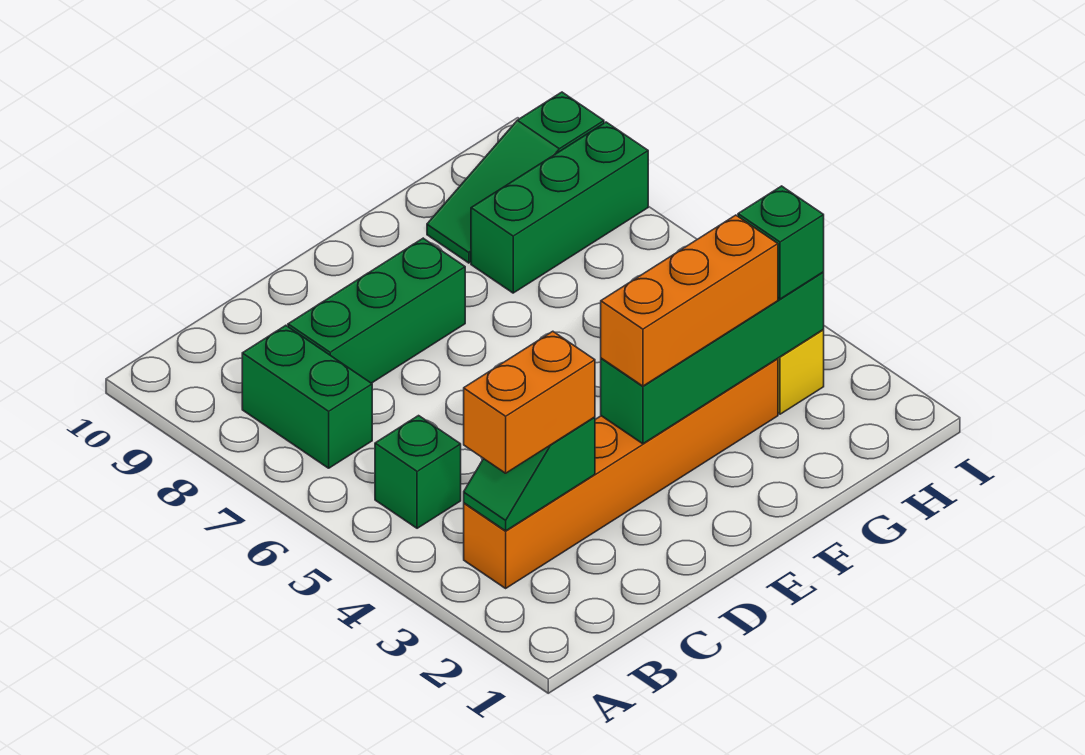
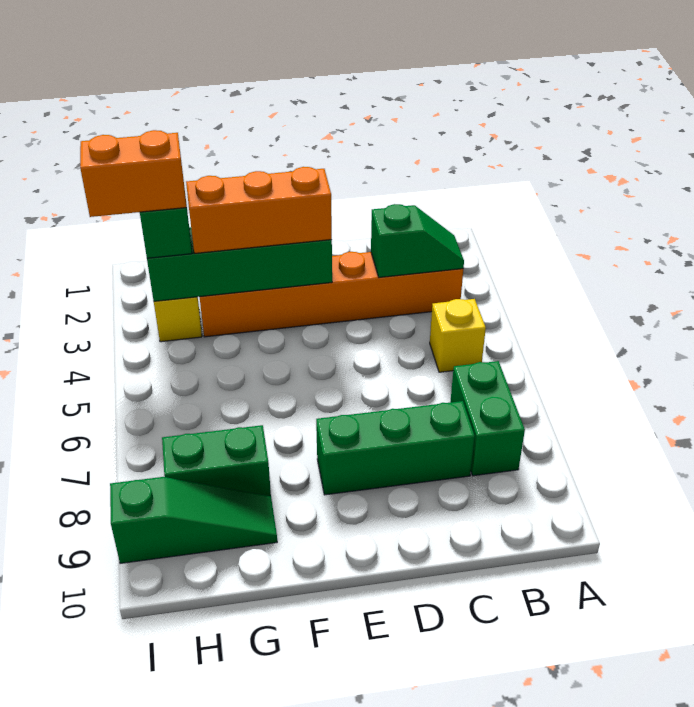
orange brick B3:C3 level 3 -> orange brick H3:I3 level 4
green brick B5 level 1 -> yellow brick B5 level 1
green brick G8:I8 level 1 -> green brick G8:H8 level 1

